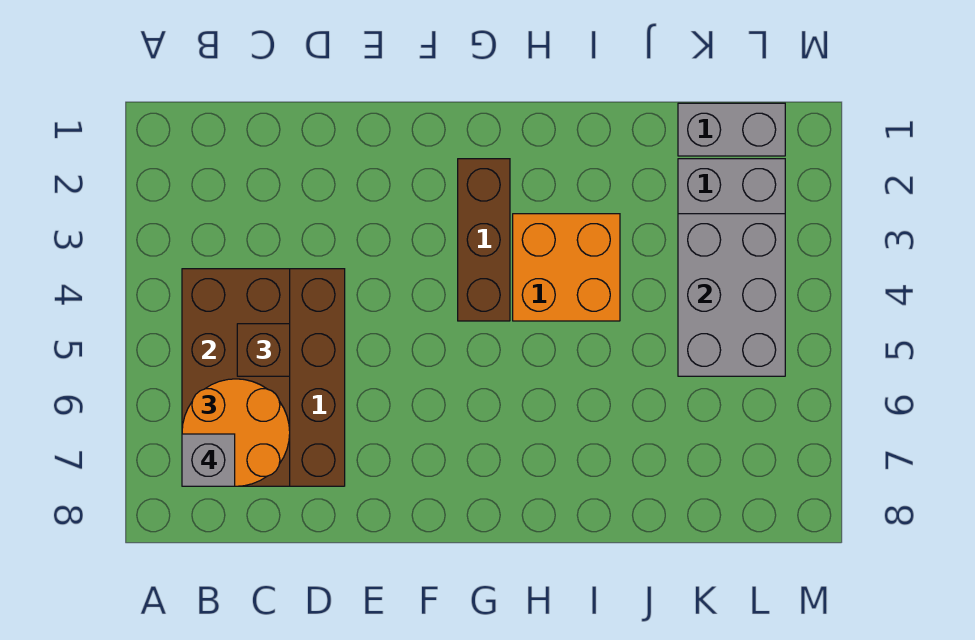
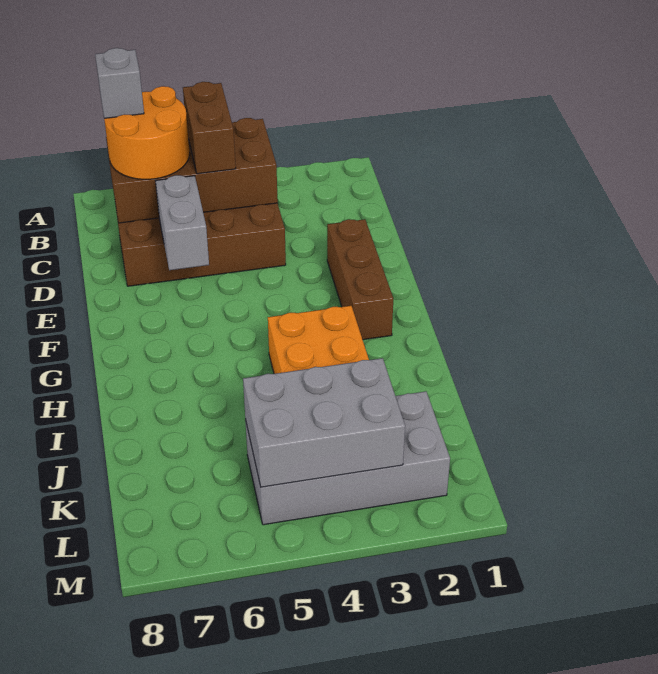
brown brick C5 level 3 -> brown brick B5:C5 level 3
brown brick G2:G4 level 1 -> brown brick E2:G2 level 1
grey brick K1:L1 level 1 -> grey brick D6:E6 level 2

